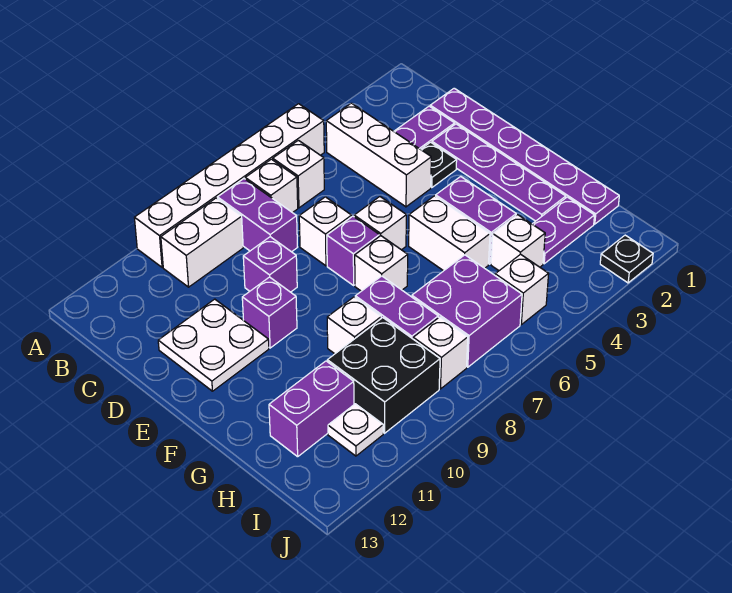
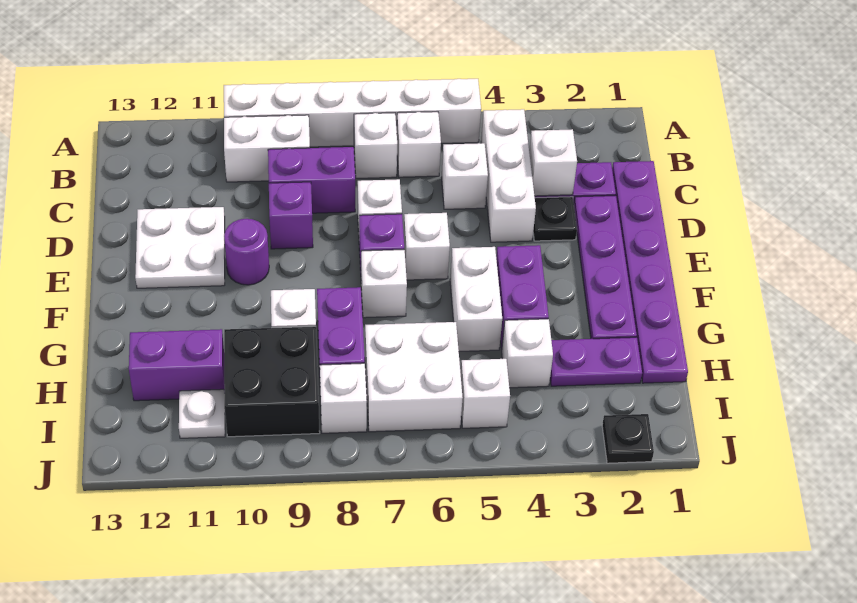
purple brick B8:C8 level 1 -> purple brick C8:C9 level 1
none -> white brick C3 level 2
none -> white brick C5 level 1
purple brick E10 level 1 -> purple round brick E10 level 1
purple brick H6:I7 level 1 -> white brick H6:I7 level 1

